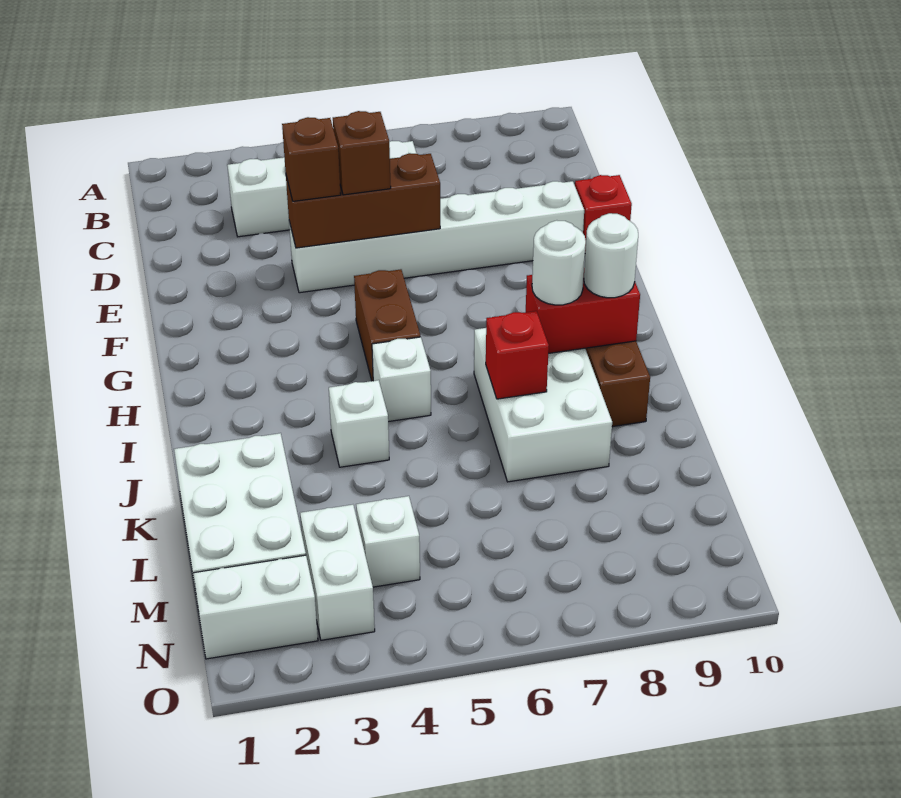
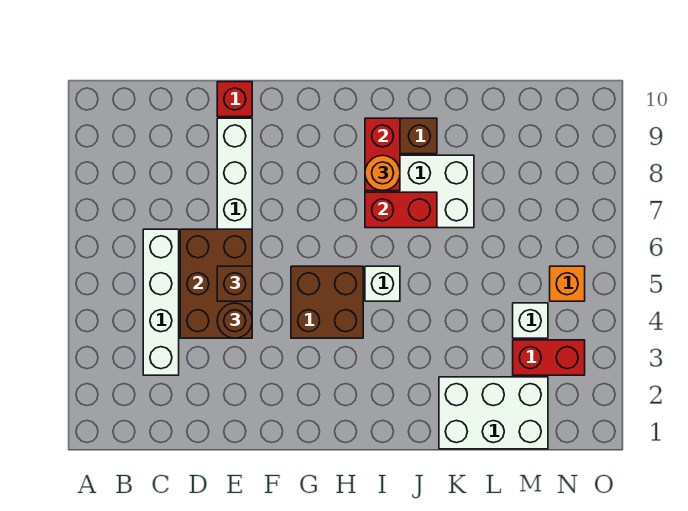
brown brick E4:E6 level 2 -> brown brick D4:E6 level 2
brown brick E4 level 3 -> brown round brick E4 level 3
brown brick G5:H5 level 1 -> brown brick G4:H5 level 1
white round brick I8 level 3 -> orange round brick I8 level 3
white round brick I9 level 3 -> none
white brick J4 level 1 -> none
red brick J7 level 2 -> red brick I7:J7 level 2
white brick M3:N3 level 1 -> red brick M3:N3 level 1
white brick N1:N2 level 1 -> none
none -> orange brick N5 level 1

